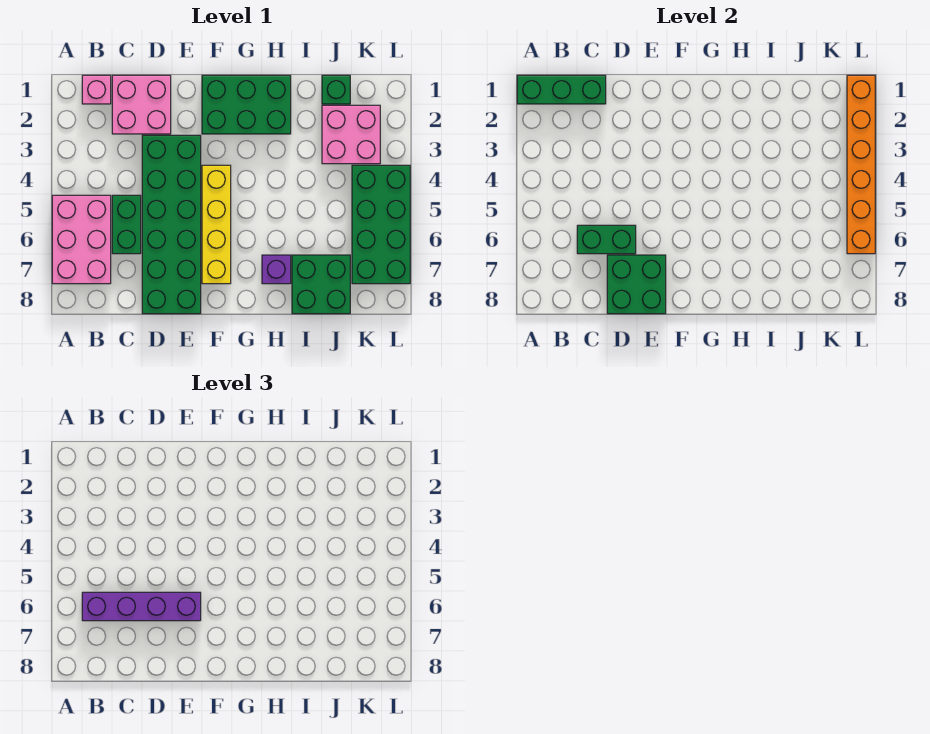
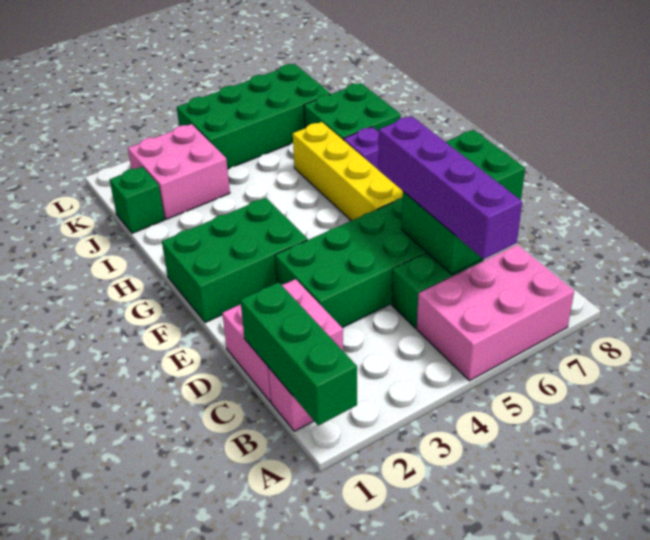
green brick F1:H2 level 1 -> green brick F1:G3 level 1
yellow brick F4:F7 level 1 -> yellow brick F6:I6 level 1
orange brick L1:L6 level 2 -> none

